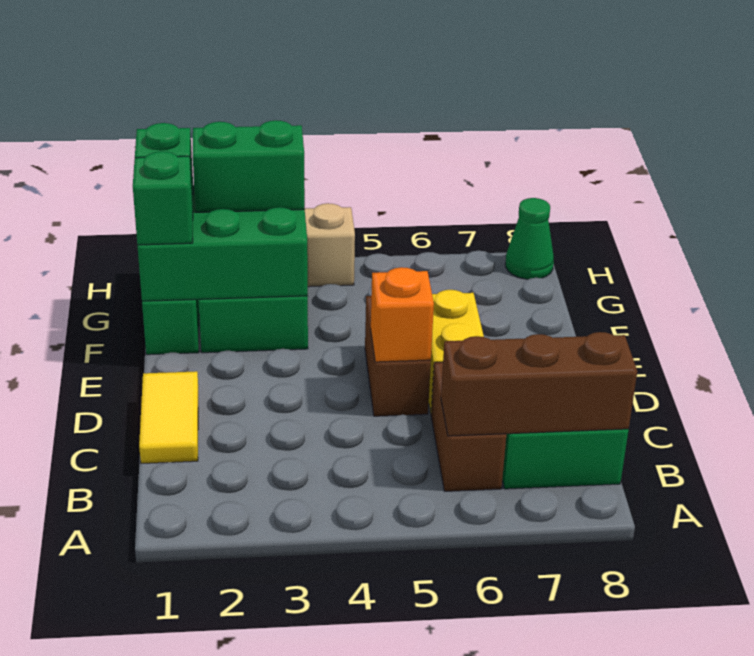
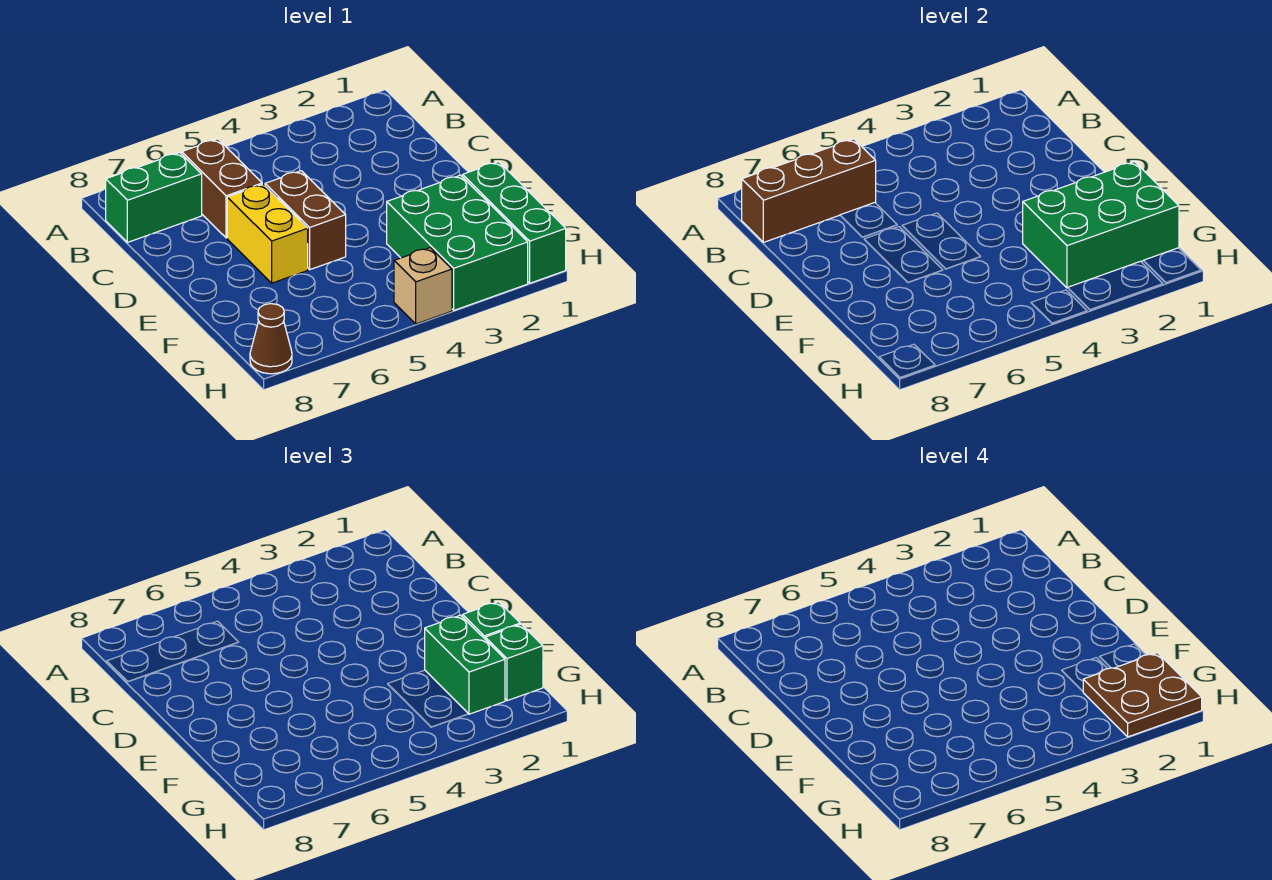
yellow tile C1:D1 level 1 -> none
orange brick D5 level 2 -> none
none -> brown plate G1:H2 level 4
green brick G2:G3 level 3 -> green brick F2:G2 level 3
green cone H8 level 1 -> brown cone H8 level 1

